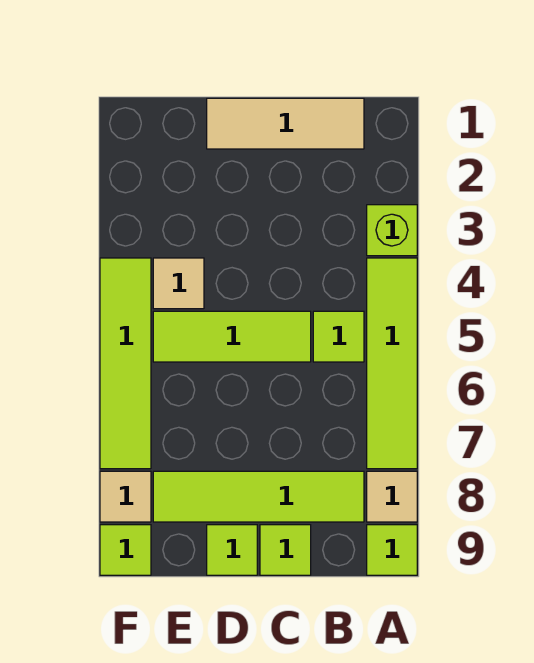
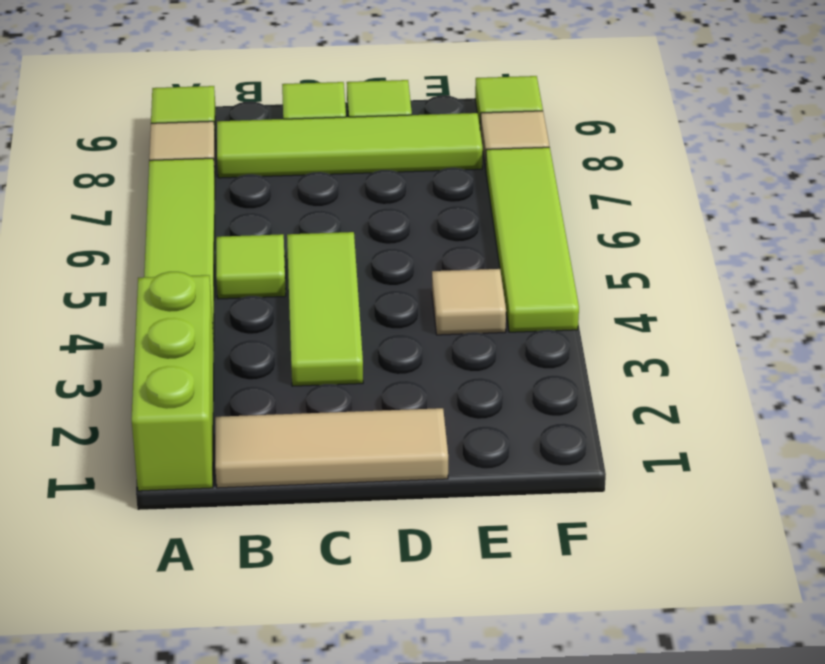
lime brick A3 level 1 -> lime brick A1:A3 level 1
lime tile C5:E5 level 1 -> lime tile C3:C5 level 1

